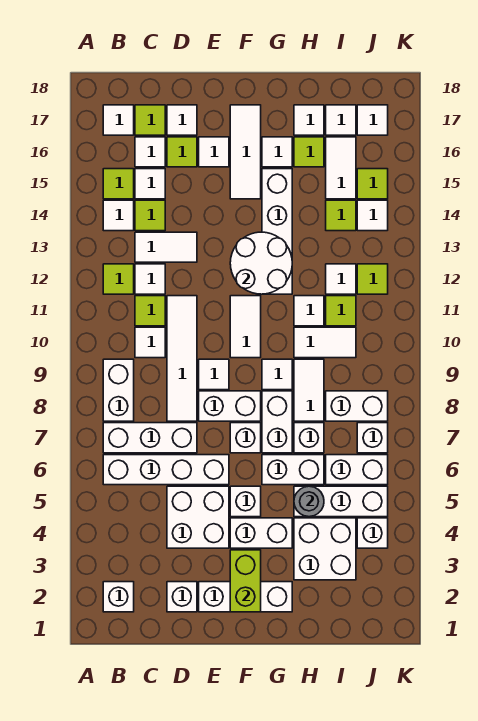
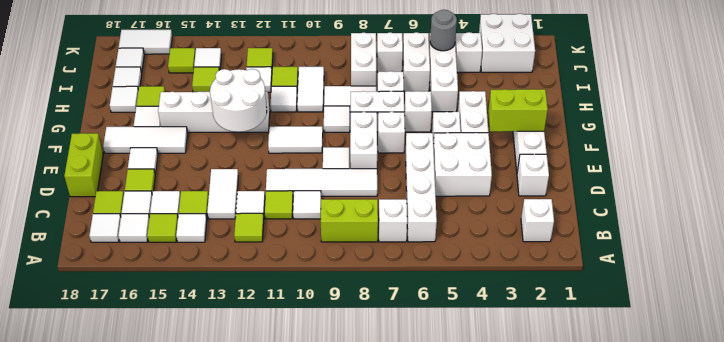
white brick B7:D7 level 1 -> white brick B7 level 1
white brick B8:B9 level 1 -> lime brick B8:B9 level 1
white tile D17 level 1 -> white tile B16 level 1
none -> lime brick D18:E18 level 1
white brick G6:H6 level 1 -> white brick G6 level 1
white brick H3:I4 level 1 -> white brick J2:K3 level 1
grey round brick H5 level 2 -> grey round brick J5 level 2
white tile I15:I16 level 1 -> white tile K16:K17 level 1

